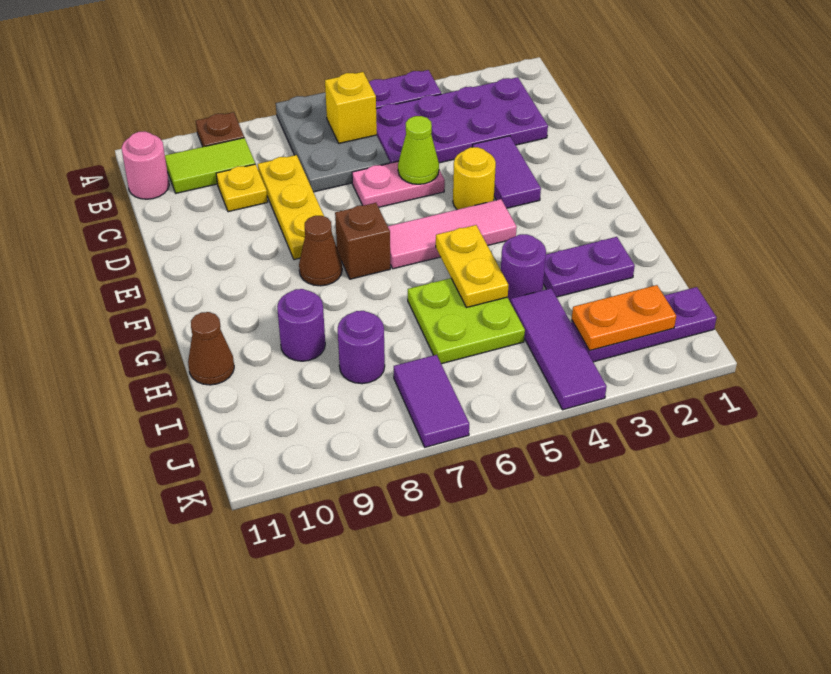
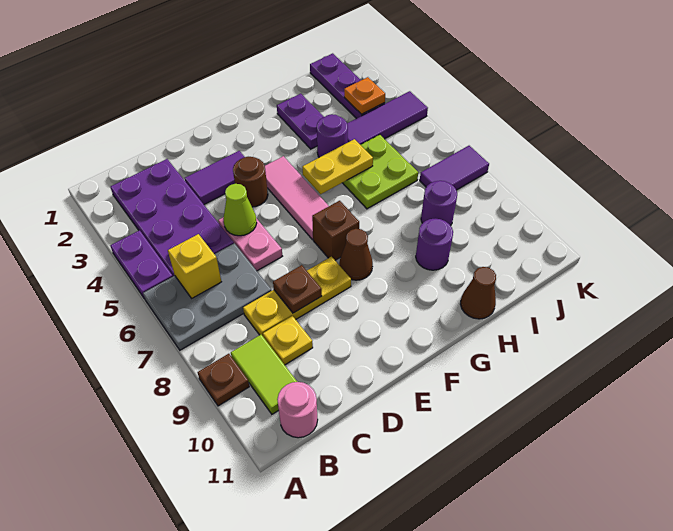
none -> brown plate D8 level 2
yellow round brick E4 level 1 -> brown round brick E4 level 1
orange plate J2:J3 level 2 -> orange plate J3 level 2

